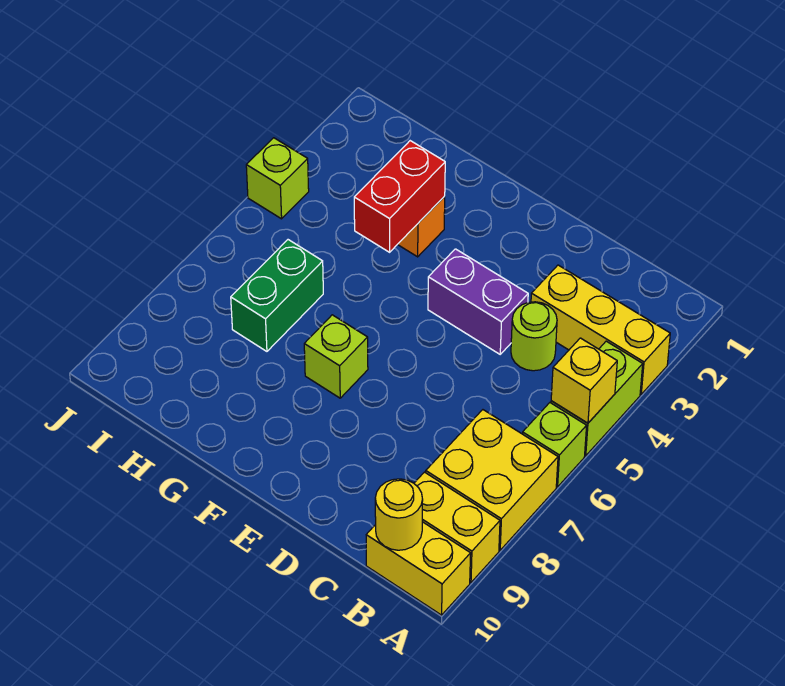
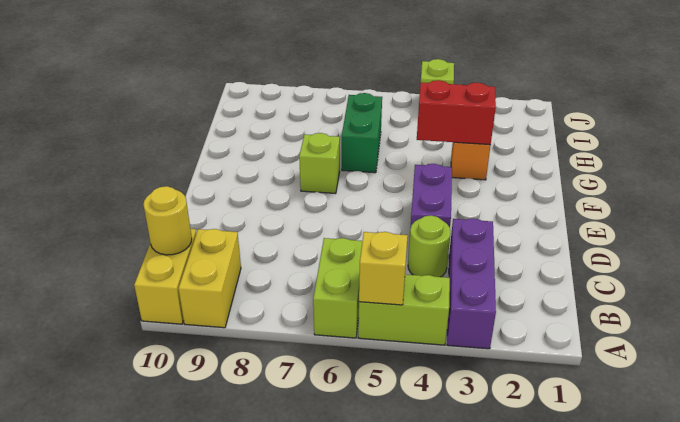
yellow brick A3:C3 level 1 -> purple brick A3:C3 level 1
lime brick A6 level 1 -> lime brick A6:B6 level 1
yellow brick A7:B8 level 1 -> none
green brick H6:H7 level 1 -> green brick G6:H6 level 1

